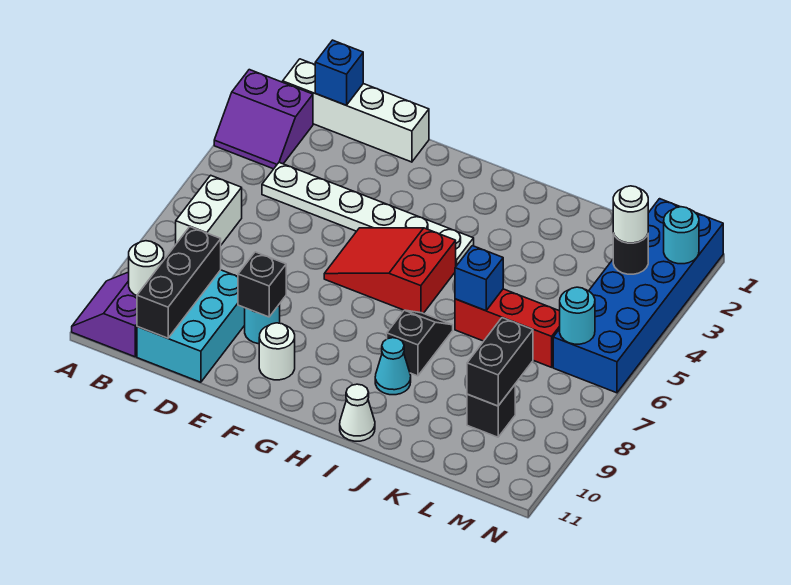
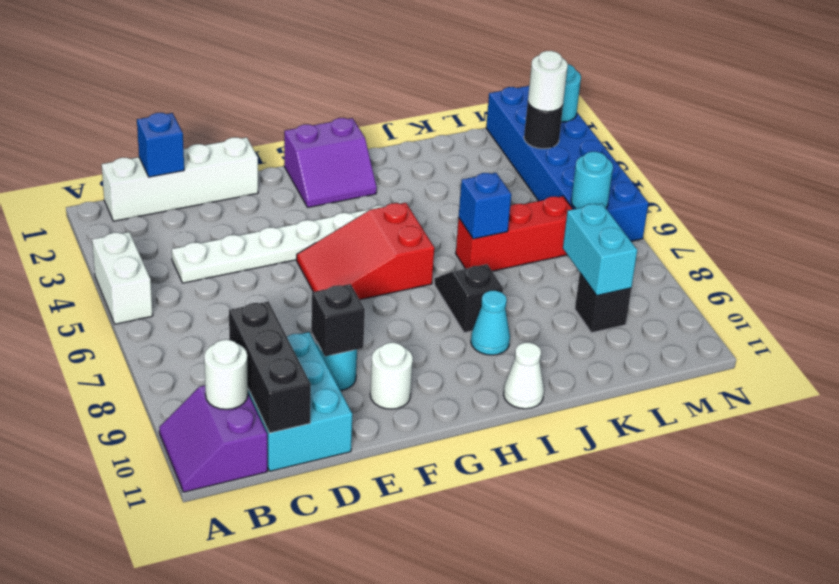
purple slope A2:B3 level 1 top 2 -> purple slope G1:H2 level 1 top 1
white brick B6:B7 level 1 -> white brick A4:A5 level 1
black brick L8:L9 level 2 -> cyan brick L8:L9 level 2

